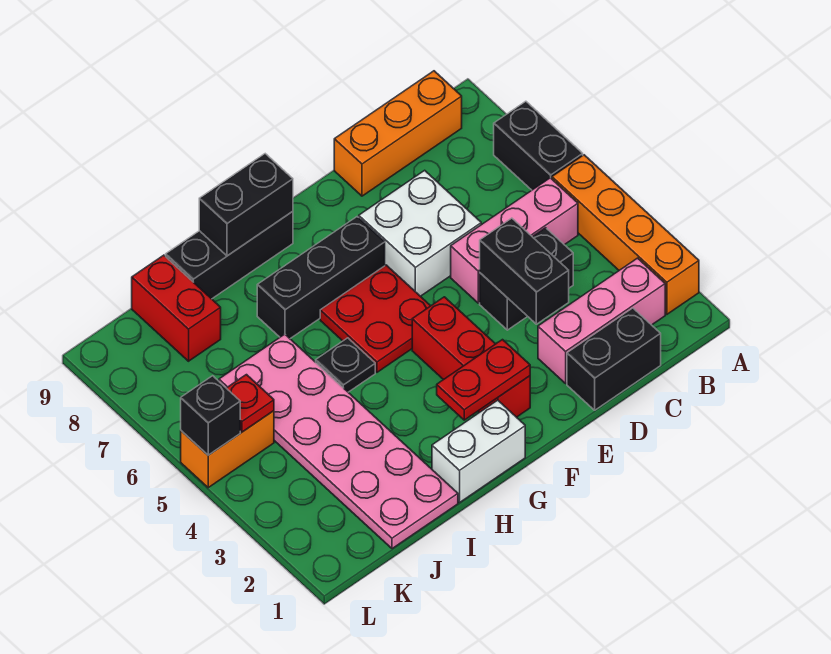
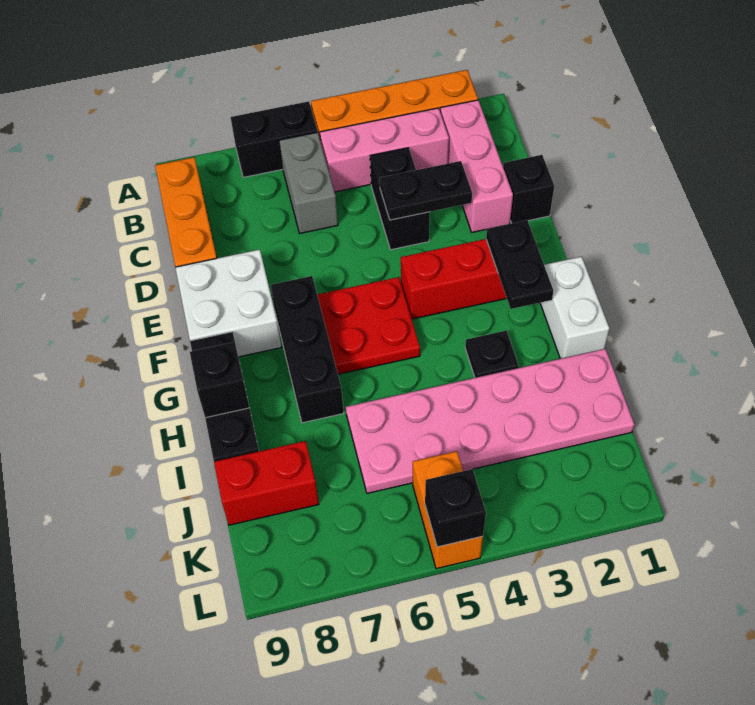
pink brick B5:D5 level 1 -> pink brick B3:B5 level 1
none -> grey brick B6:C6 level 1
black brick C1:D1 level 1 -> black brick D1 level 1
black brick D3:D4 level 2 -> black plate D3:D4 level 2
white brick D6:E7 level 1 -> white brick E8:F9 level 1
red plate F2:G2 level 2 -> black plate F2:G2 level 2
black brick G9:H9 level 2 -> black brick H9 level 2
black plate H5 level 1 -> black plate H3 level 1
red plate K5 level 2 -> none

